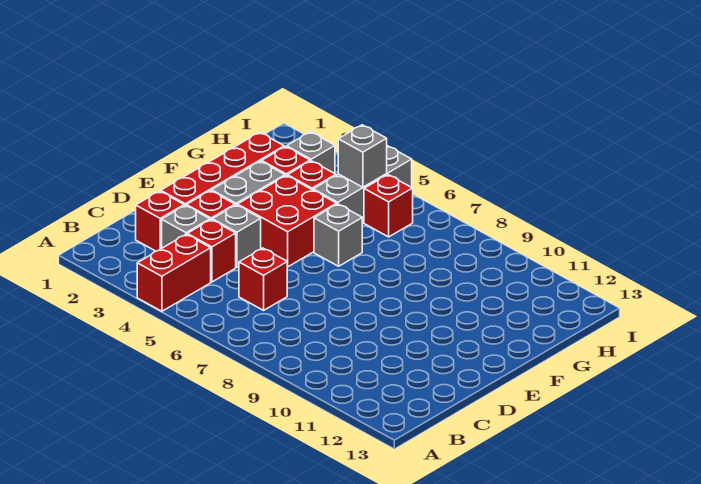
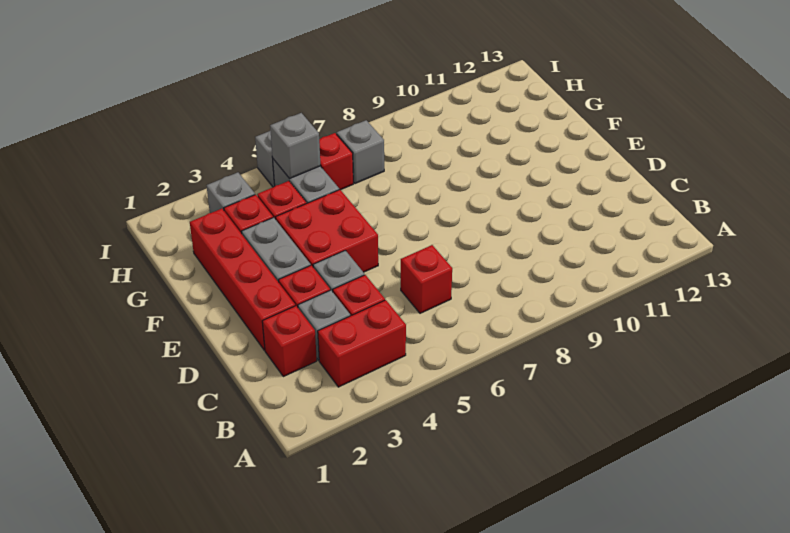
red brick A4:B4 level 1 -> red brick B3:B4 level 1
grey brick F6 level 1 -> grey brick H7 level 1

